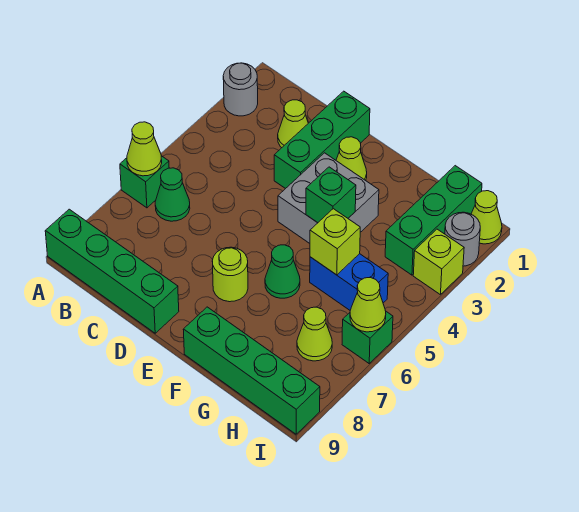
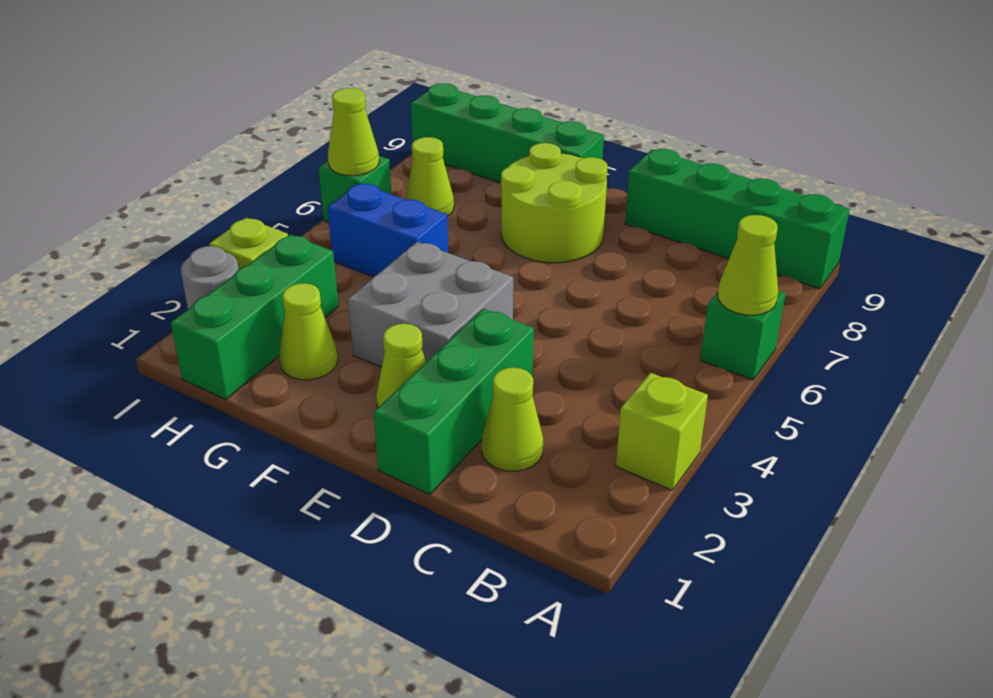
grey round brick A2 level 1 -> none
green cone B6 level 1 -> none
lime round brick E7 level 1 -> lime round brick E7:F8 level 1
green brick F4 level 2 -> none
green cone F6 level 1 -> none
lime brick G5 level 2 -> lime brick A3 level 1
lime cone I1 level 1 -> lime cone G2 level 1

